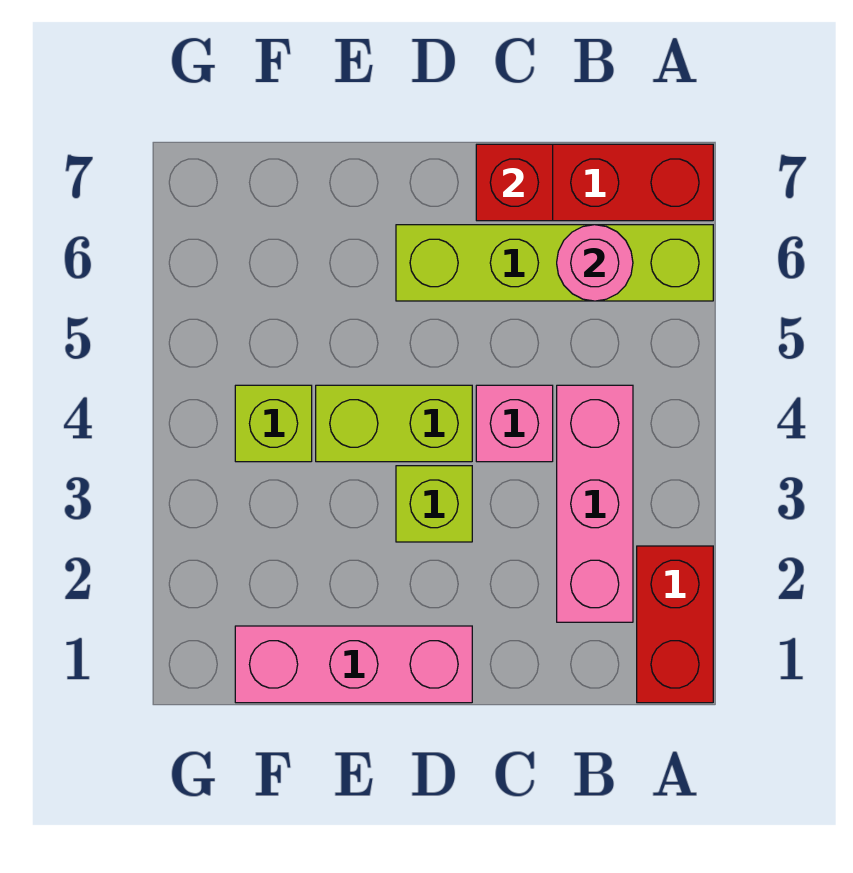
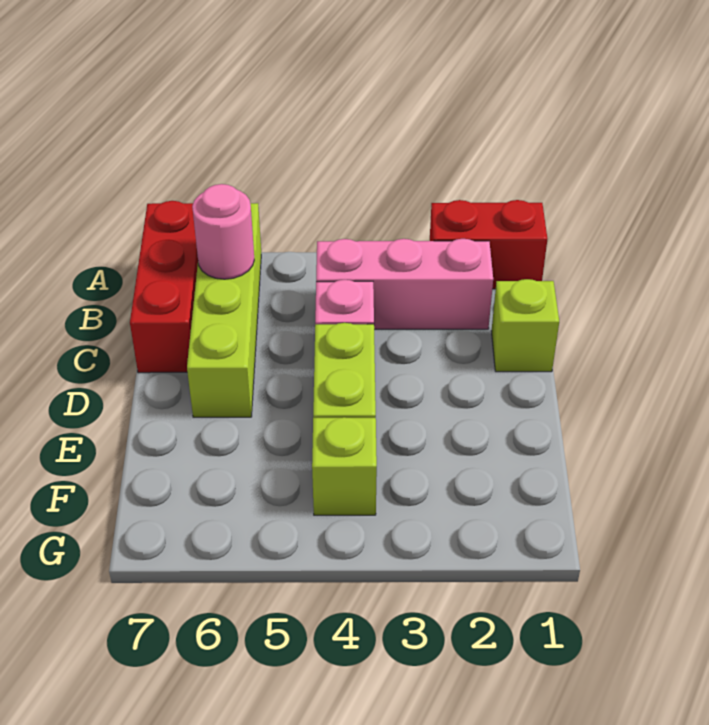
red brick C7 level 2 -> none
pink brick D1:F1 level 1 -> none
lime brick D3 level 1 -> lime brick C1 level 1

